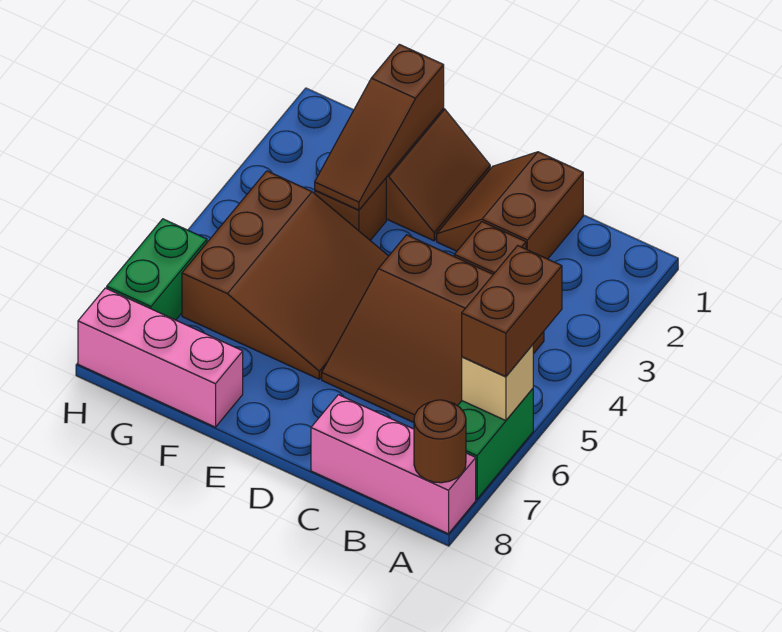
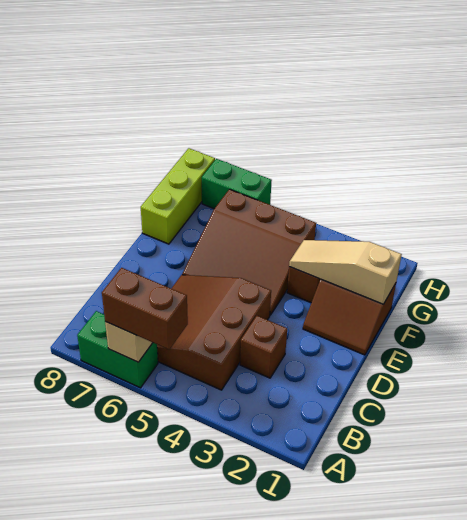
pink brick A8:C8 level 1 -> none
brown round brick A8 level 2 -> none
brown slope C1:D2 level 1 top C -> none
brown slope F1:F3 level 2 top 1 -> tan slope F1:F3 level 2 top 1
pink brick F8:H8 level 1 -> lime brick F8:H8 level 1

